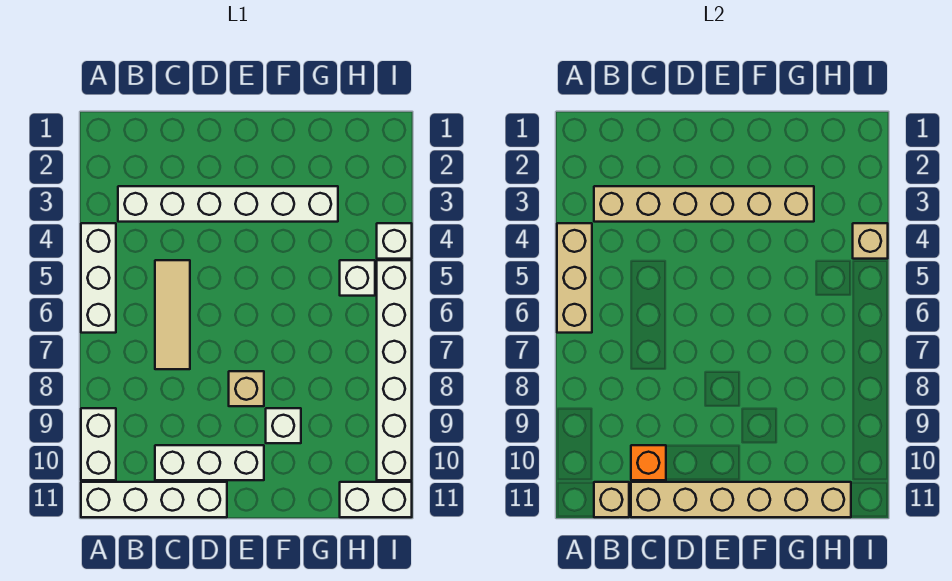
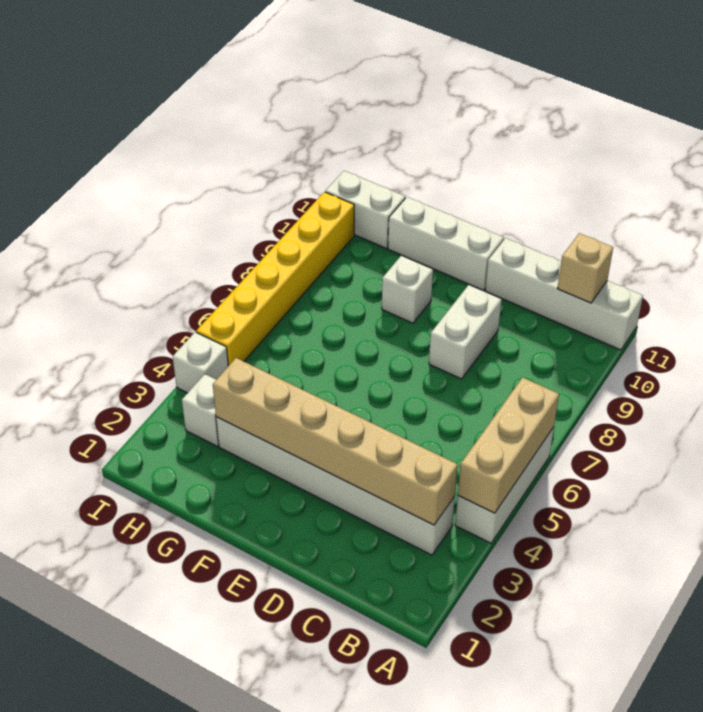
white brick A9:A10 level 1 -> white brick D8:D9 level 1
tan tile C5:C7 level 1 -> none
white brick C10:E10 level 1 -> white brick E11:G11 level 1
orange brick C10 level 2 -> none
tan brick C11:H11 level 2 -> none
tan brick E8 level 1 -> none
white brick H5 level 1 -> white brick H3 level 1
tan brick I4 level 2 -> none
white brick I5:I10 level 1 -> yellow brick I5:I10 level 1

